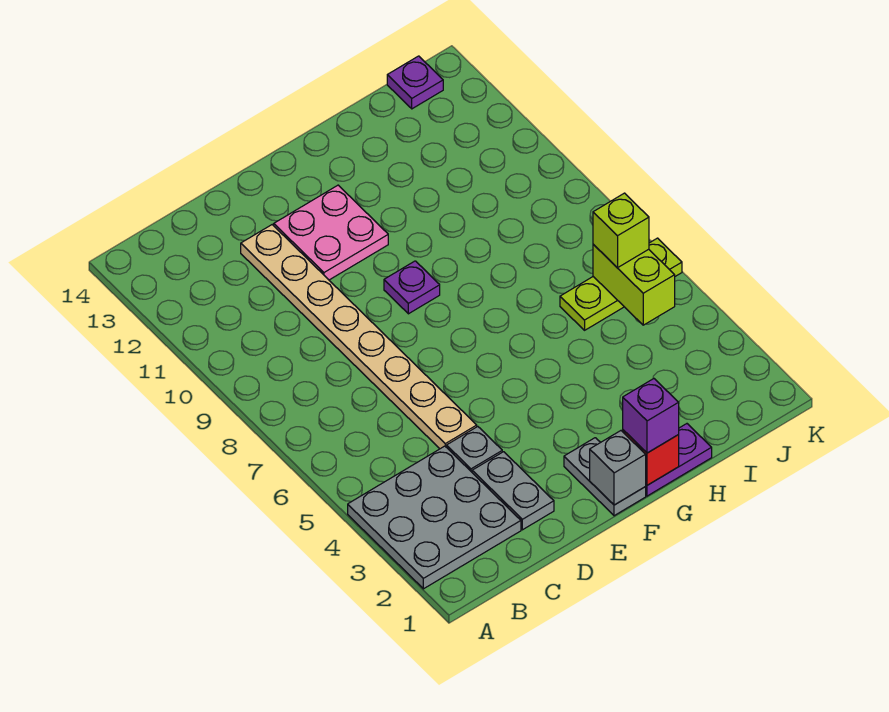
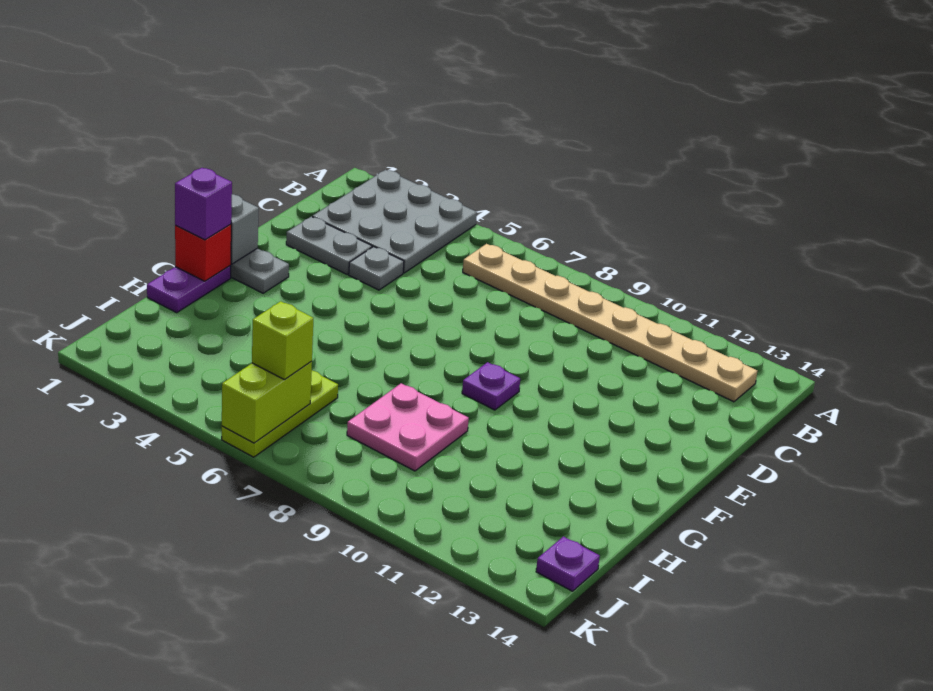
tan plate D5:D12 level 1 -> tan plate B6:B13 level 1
pink plate E11:F12 level 1 -> pink plate H8:I9 level 1
lime brick J5:J6 level 2 -> lime brick J6:K6 level 2

